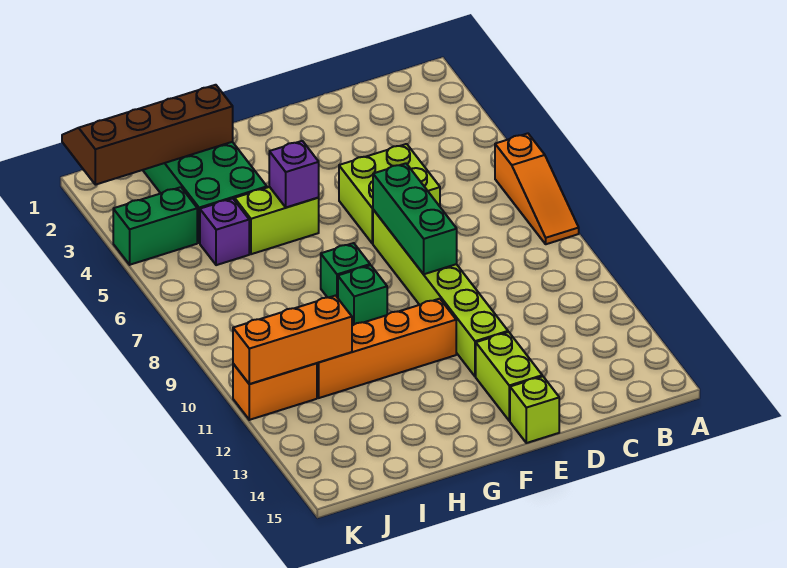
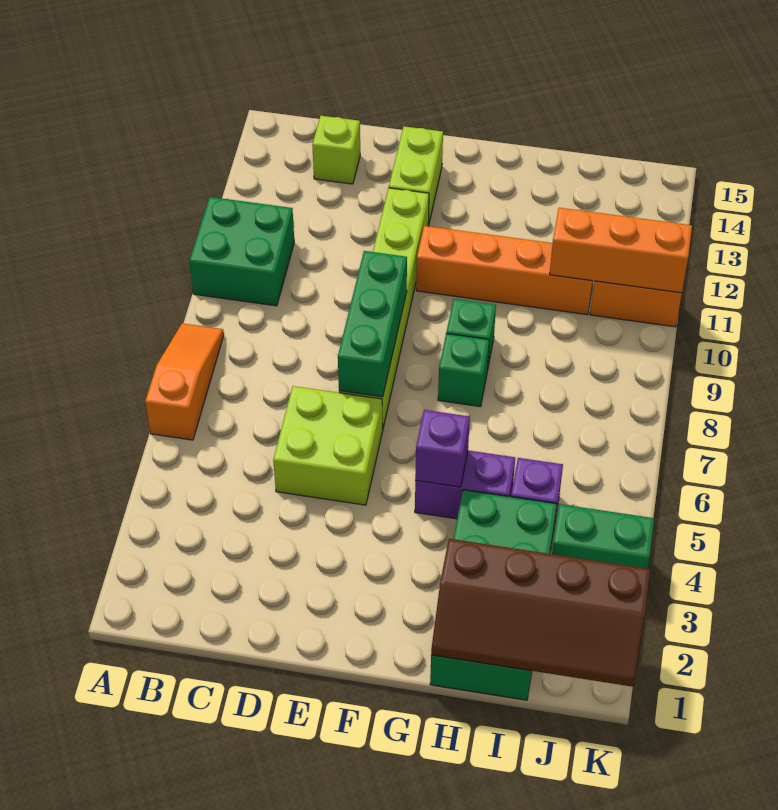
none -> green brick A10:B11 level 1
lime brick E15 level 1 -> lime brick C14 level 1
lime brick G5:H5 level 1 -> purple brick G5:H5 level 1

